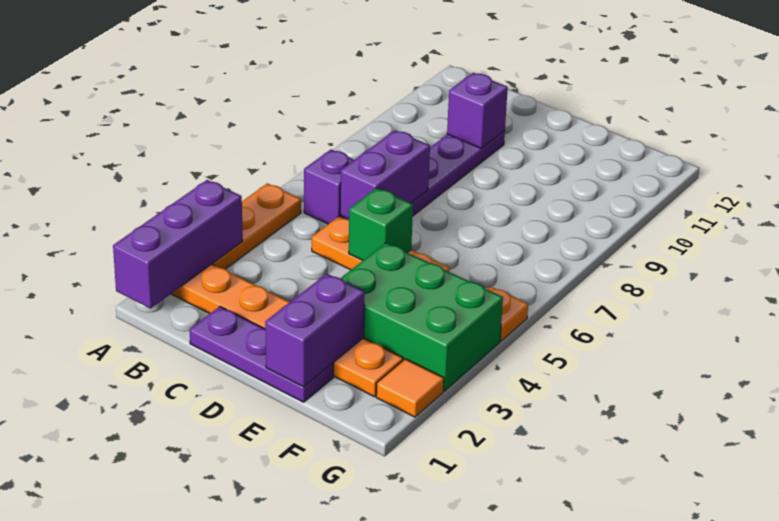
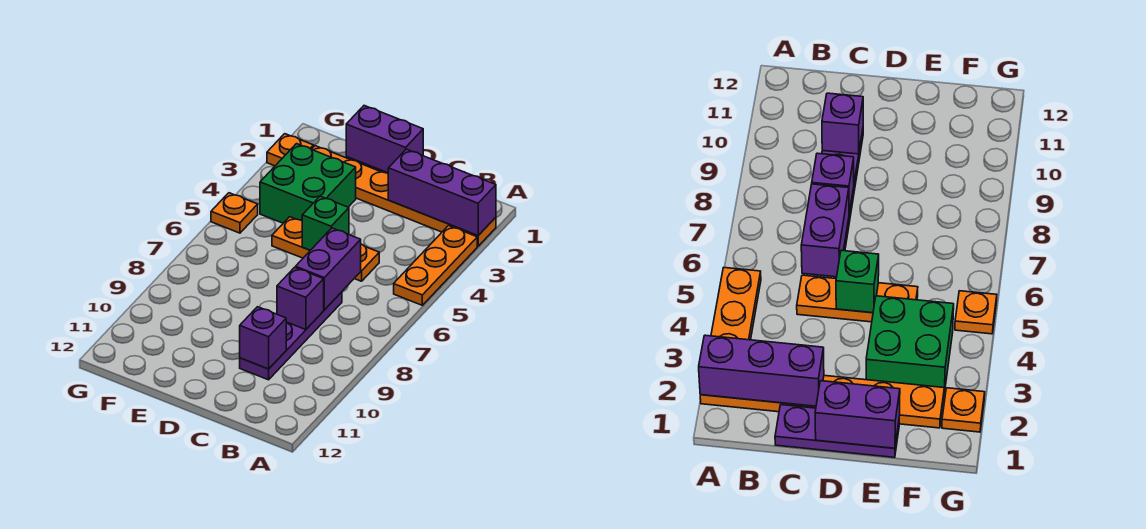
purple brick A1:A3 level 2 -> purple brick A2:C2 level 2
purple brick B6 level 1 -> purple brick C8 level 2
purple brick E1:E2 level 2 -> purple brick D1:E1 level 2
green brick E3:G4 level 1 -> green brick E3:F4 level 1
orange tile G2 level 1 -> orange plate G2 level 1

